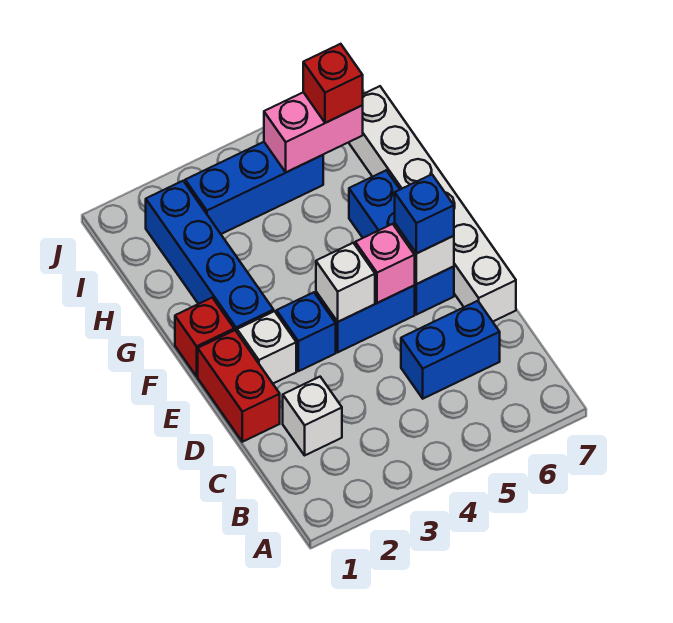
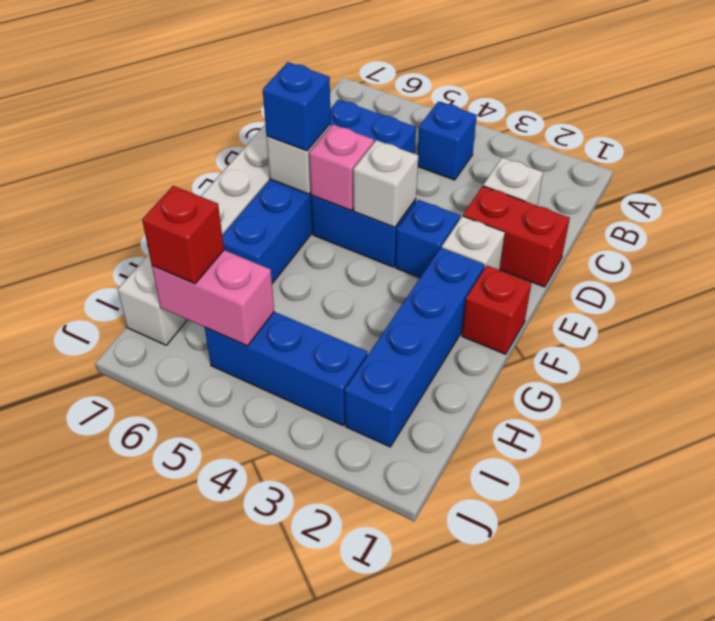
none -> blue brick B4 level 1
red brick D1:E1 level 1 -> red brick D1:D2 level 1

